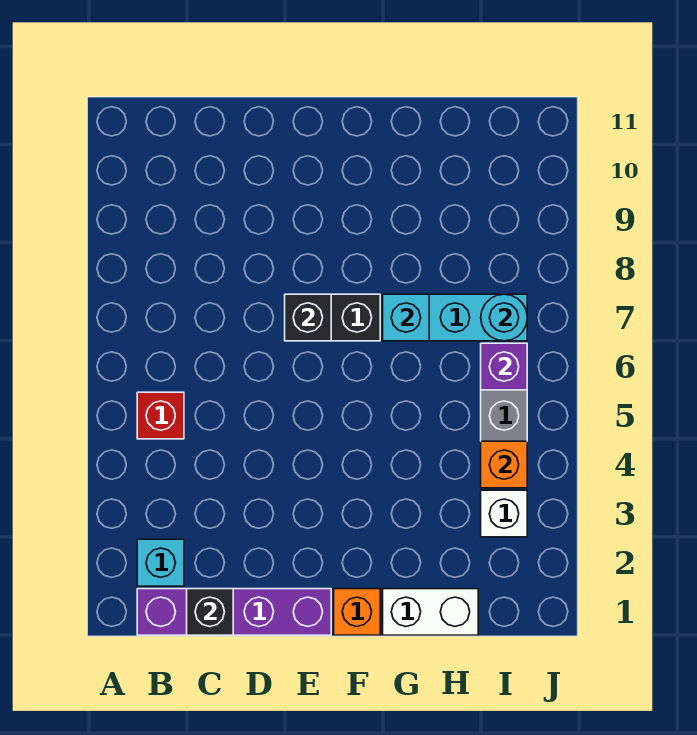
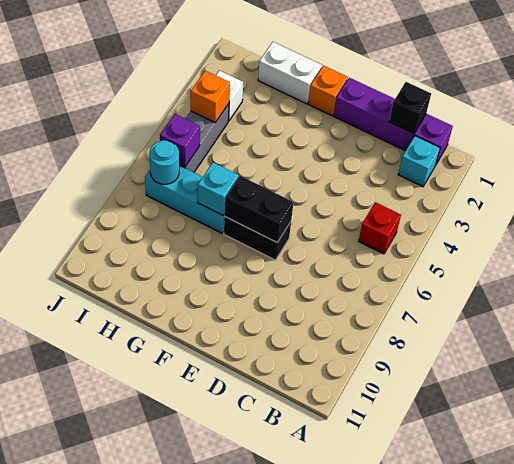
black brick E7 level 2 -> black brick E7:F7 level 2

